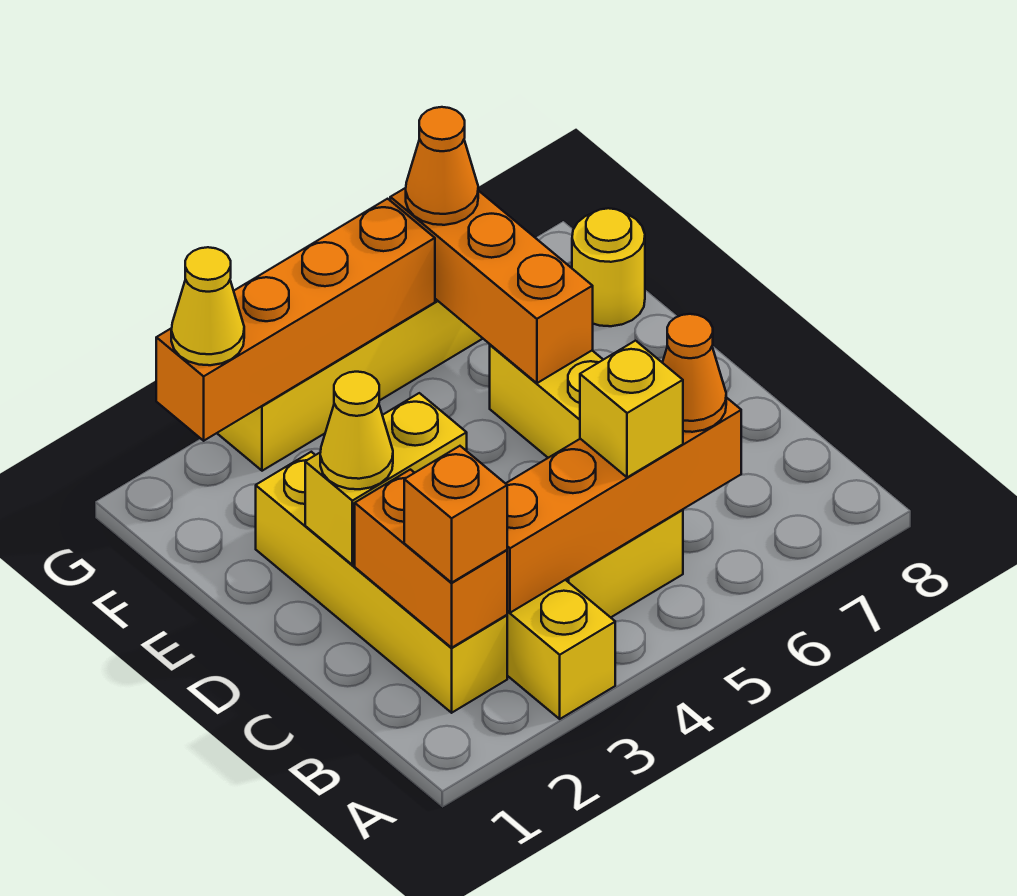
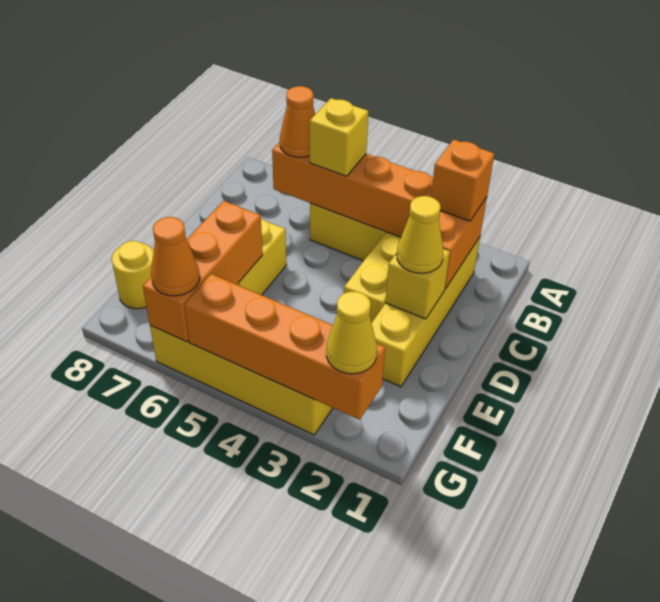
yellow brick D2:D3 level 2 -> yellow brick D2 level 2

